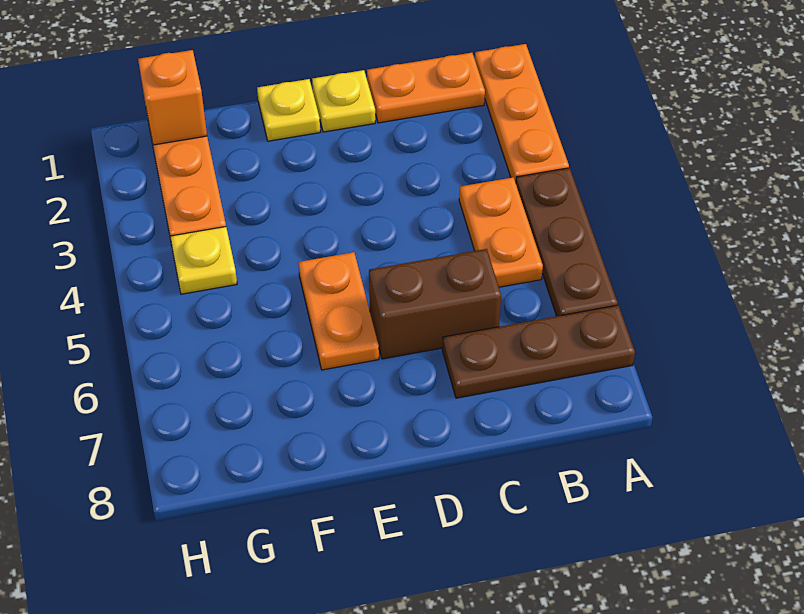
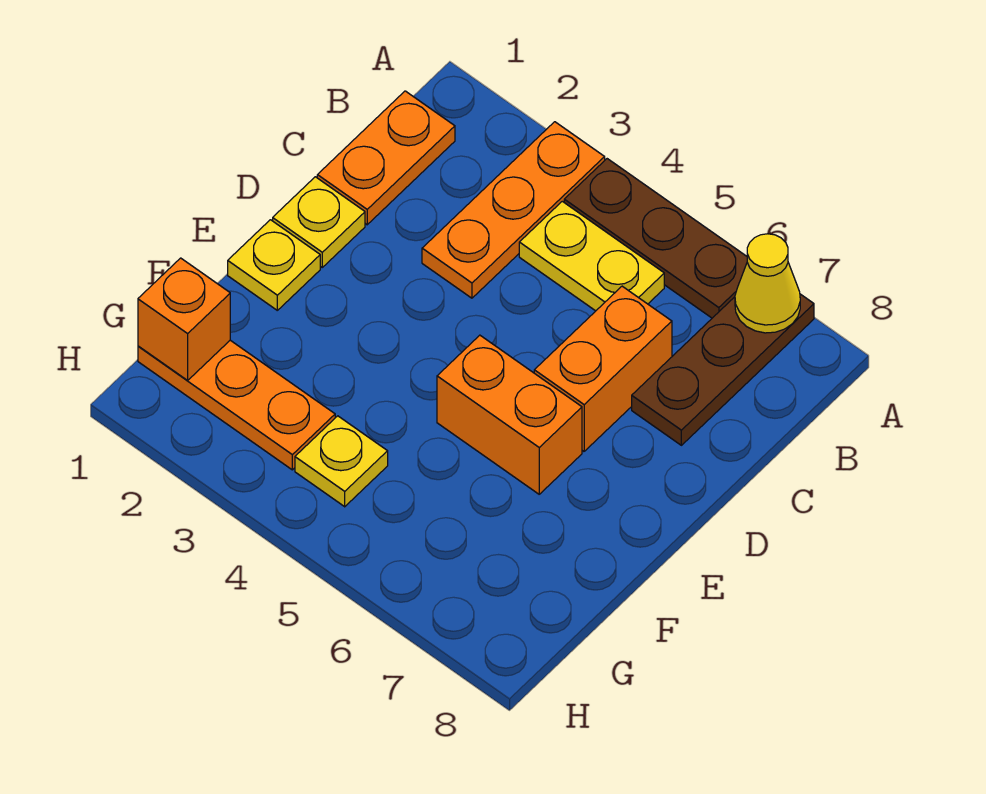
orange plate A1:A3 level 1 -> orange plate A3:C3 level 1
none -> yellow cone A7 level 2
orange plate B4:B5 level 1 -> yellow plate B4:B5 level 1
brown brick C6:D6 level 1 -> orange brick C6:D6 level 1
orange plate E5:E6 level 1 -> orange brick E5:E6 level 1

